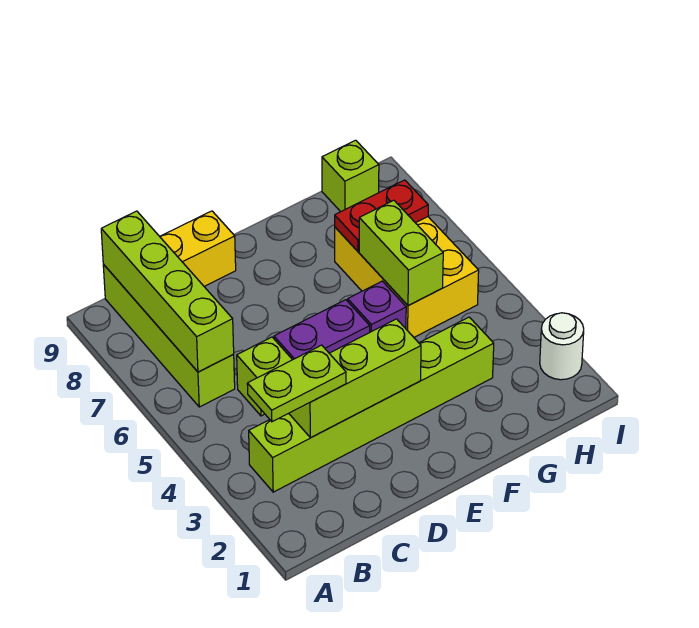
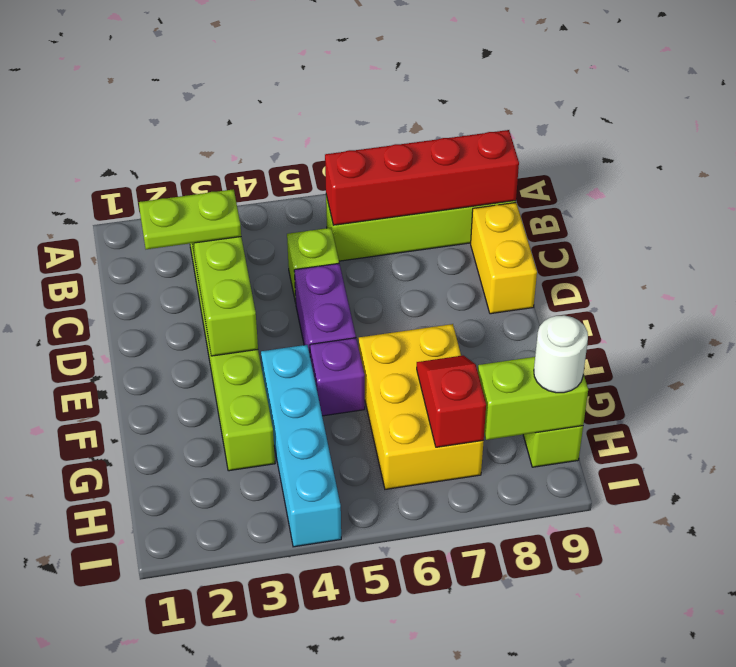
lime plate B3:C3 level 3 -> lime plate C2:C3 level 3
lime brick B6:B9 level 2 -> red brick B6:B9 level 2
none -> cyan brick F4:I4 level 1
yellow brick G5:H7 level 1 -> yellow brick F6:H7 level 1
lime brick G5:G6 level 2 -> lime brick H8:H9 level 2
red plate G7:H7 level 2 -> red slope G7:H7 level 2 top H
white round brick I2 level 1 -> white round brick H9 level 3

